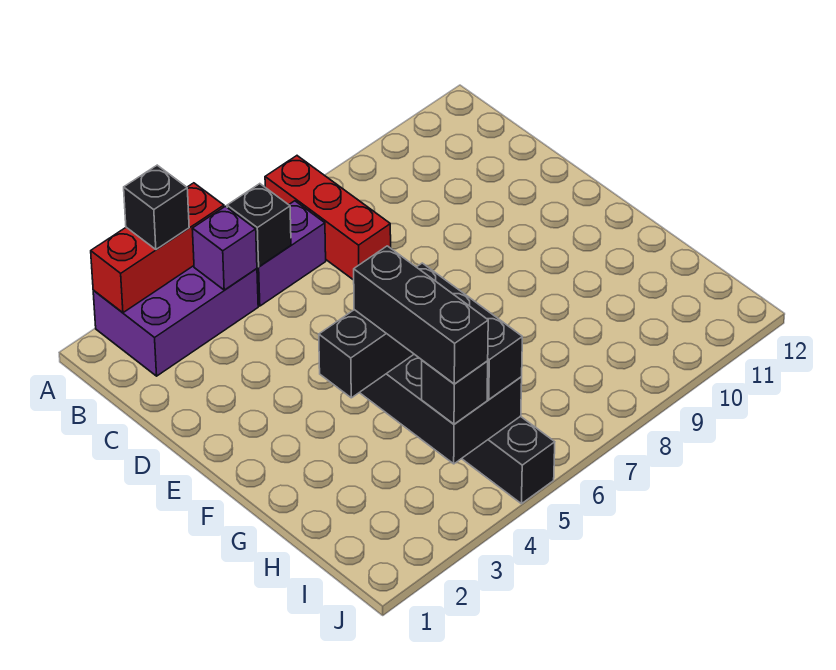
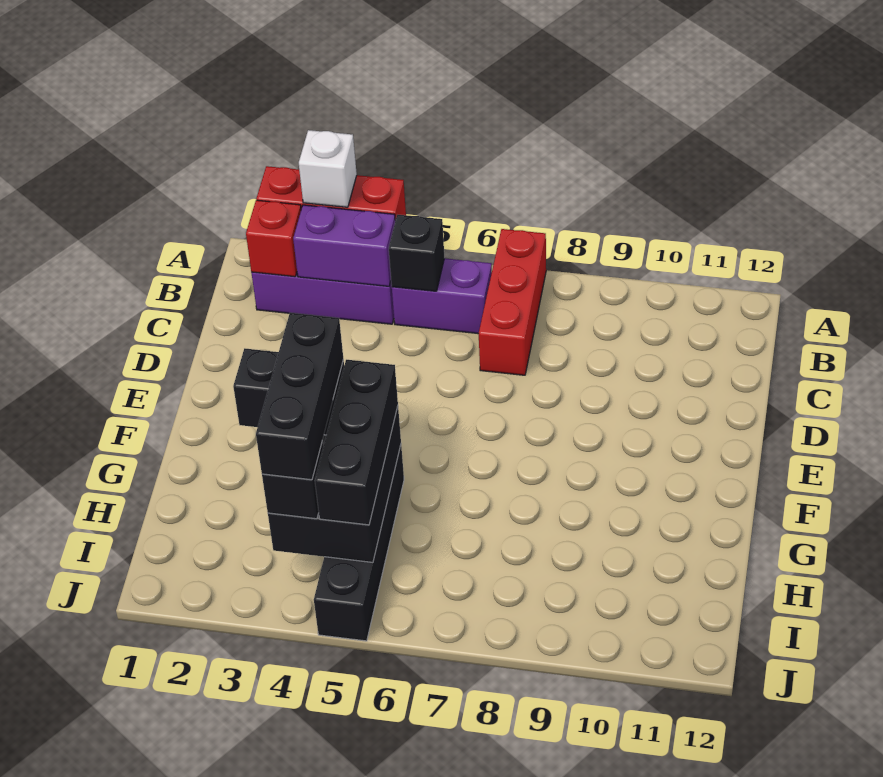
black brick A3 level 3 -> white brick A3 level 3
none -> red brick B2 level 2
purple brick B4 level 2 -> purple brick B3:B4 level 2

